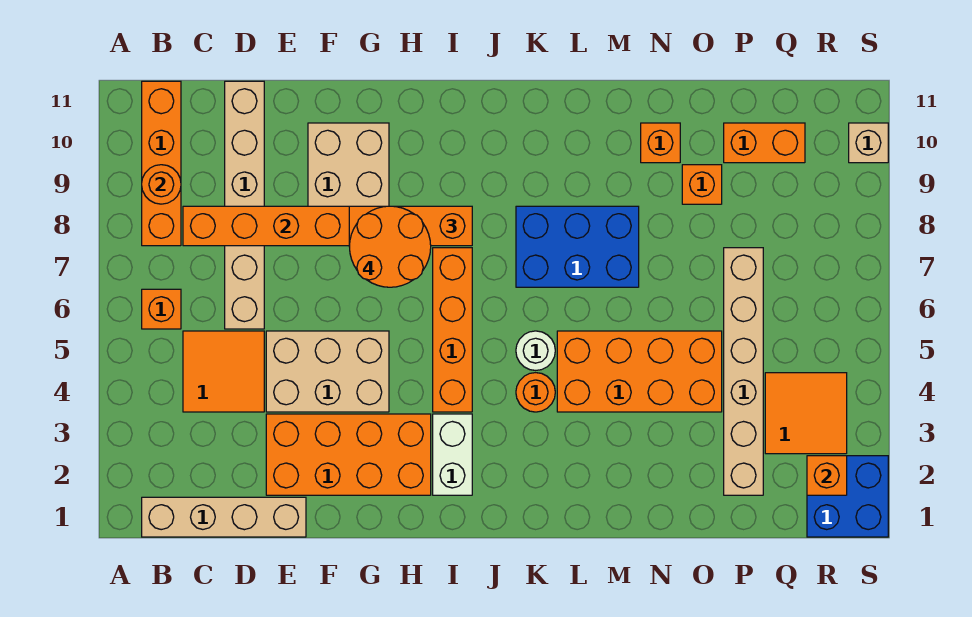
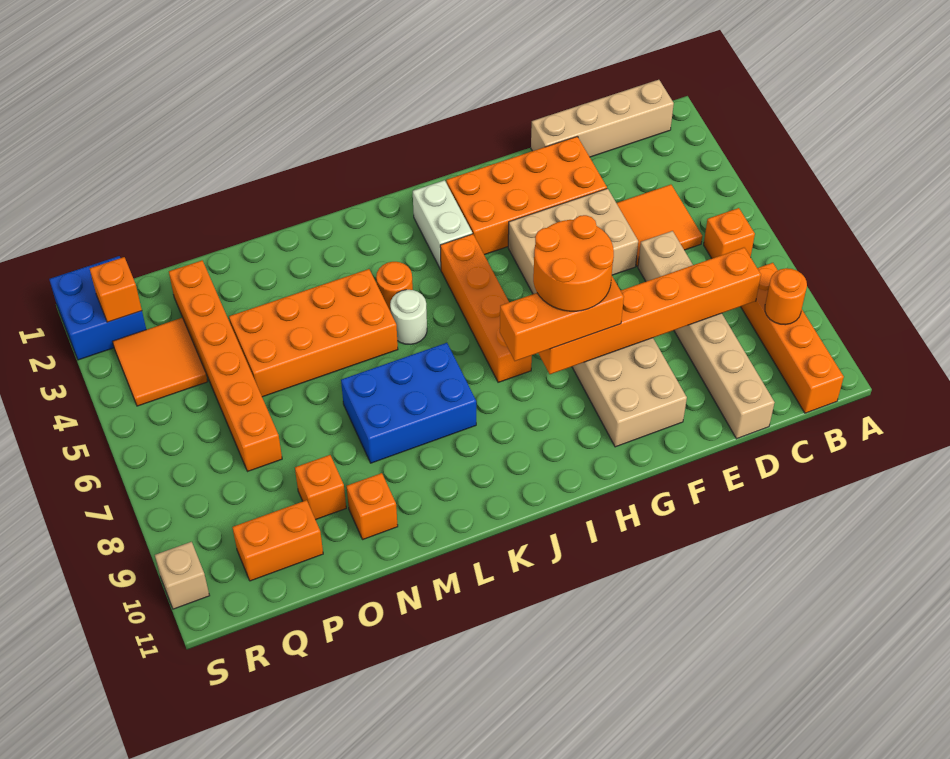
tan brick P2:P7 level 1 -> orange brick P2:P7 level 1

